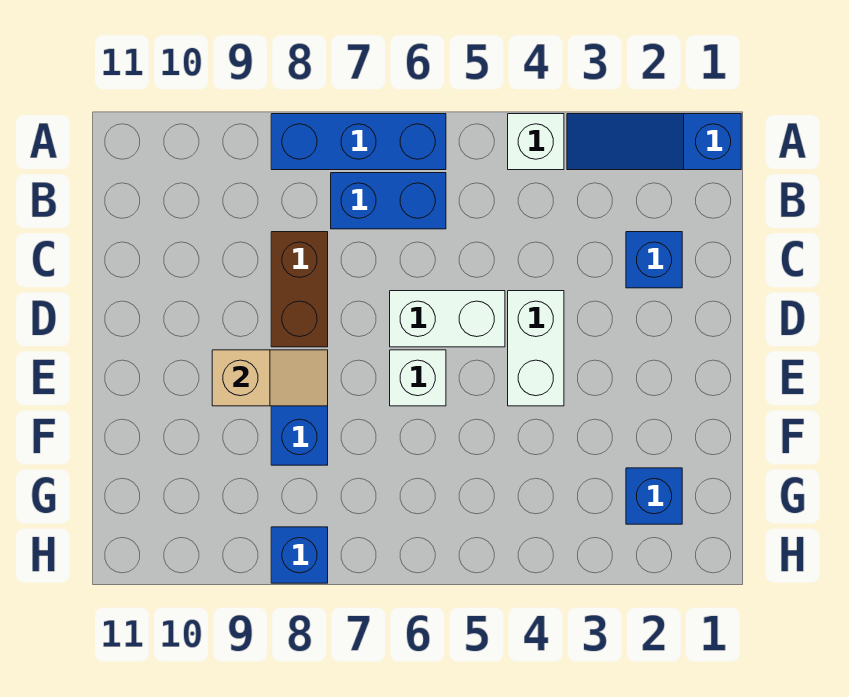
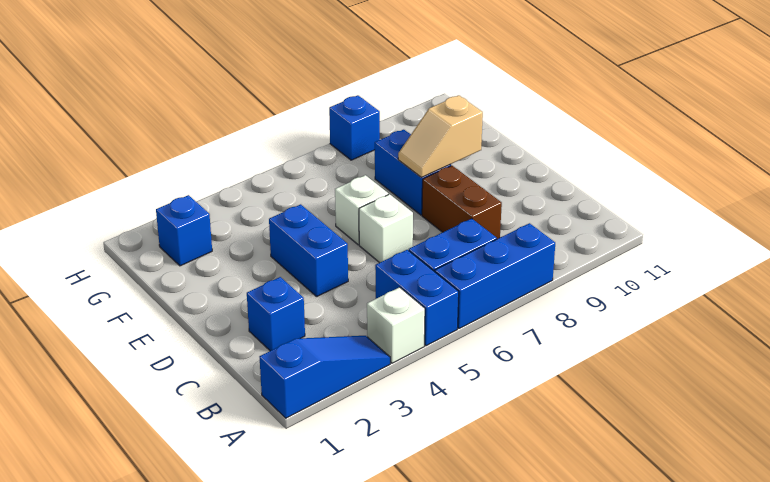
none -> blue brick A5:B5 level 1
white brick D4:E4 level 1 -> blue brick D4:E4 level 1
white brick D5:D6 level 1 -> white brick D6 level 1

